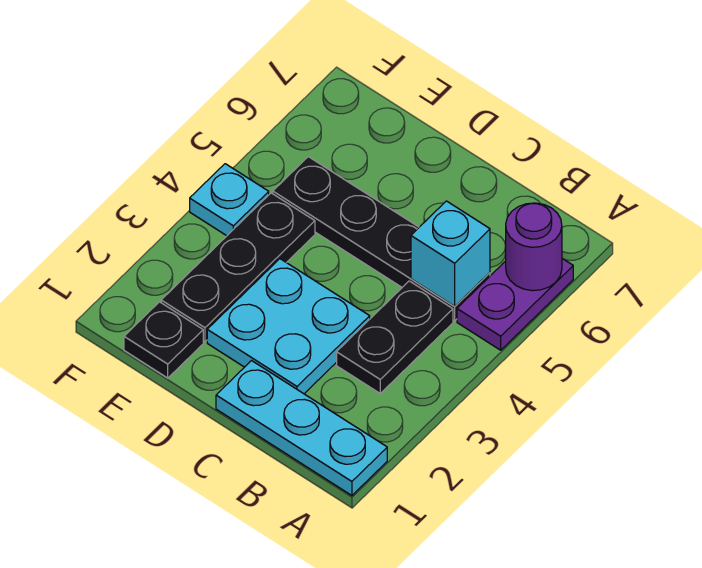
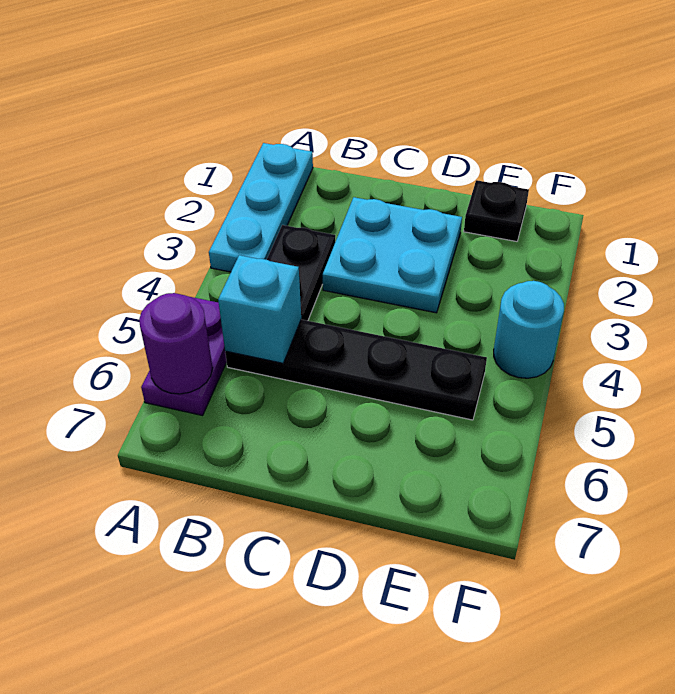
cyan plate A1:C1 level 1 -> cyan plate A1:A3 level 1
black plate E2:E4 level 1 -> none
cyan plate F4 level 1 -> cyan round brick F4 level 1

